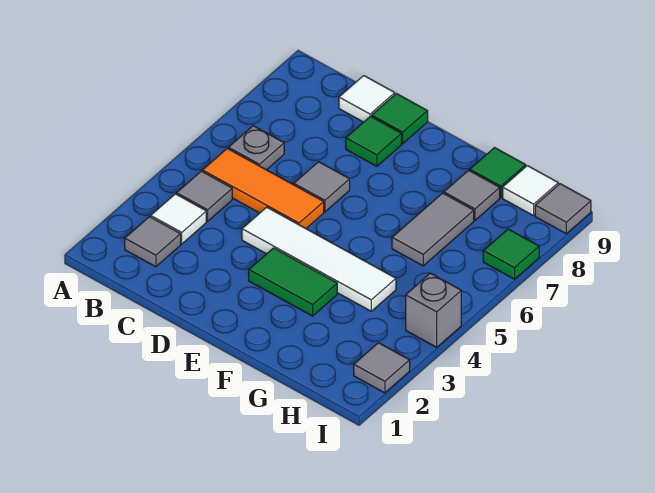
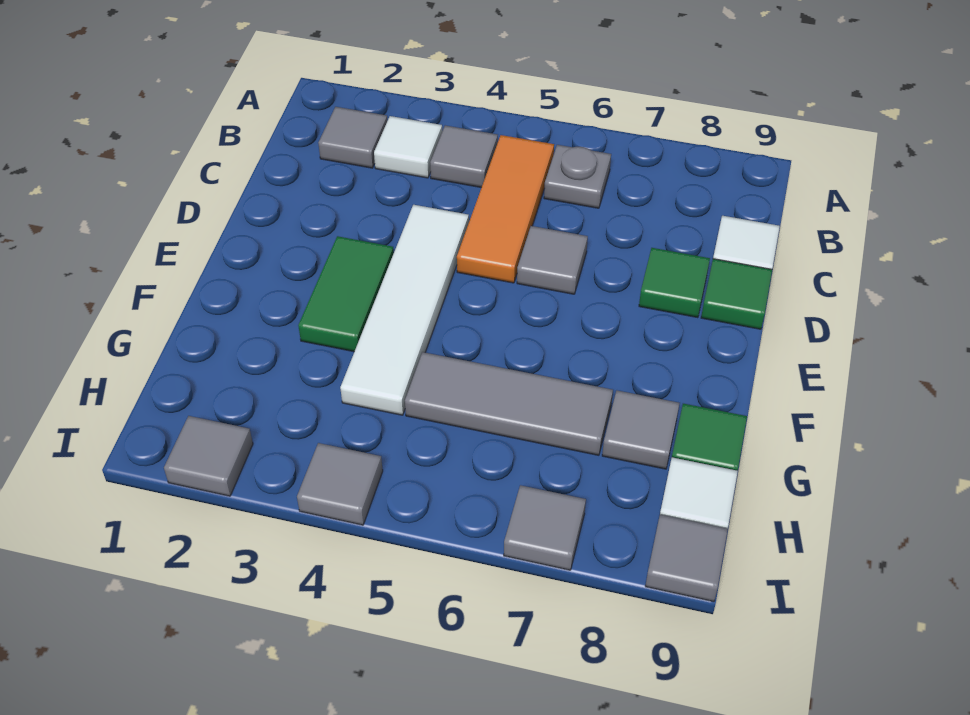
grey tile G6:G7 level 1 -> grey tile G5:G7 level 1
grey brick I4 level 1 -> grey tile I4 level 1
green tile I7 level 1 -> grey tile I7 level 1

